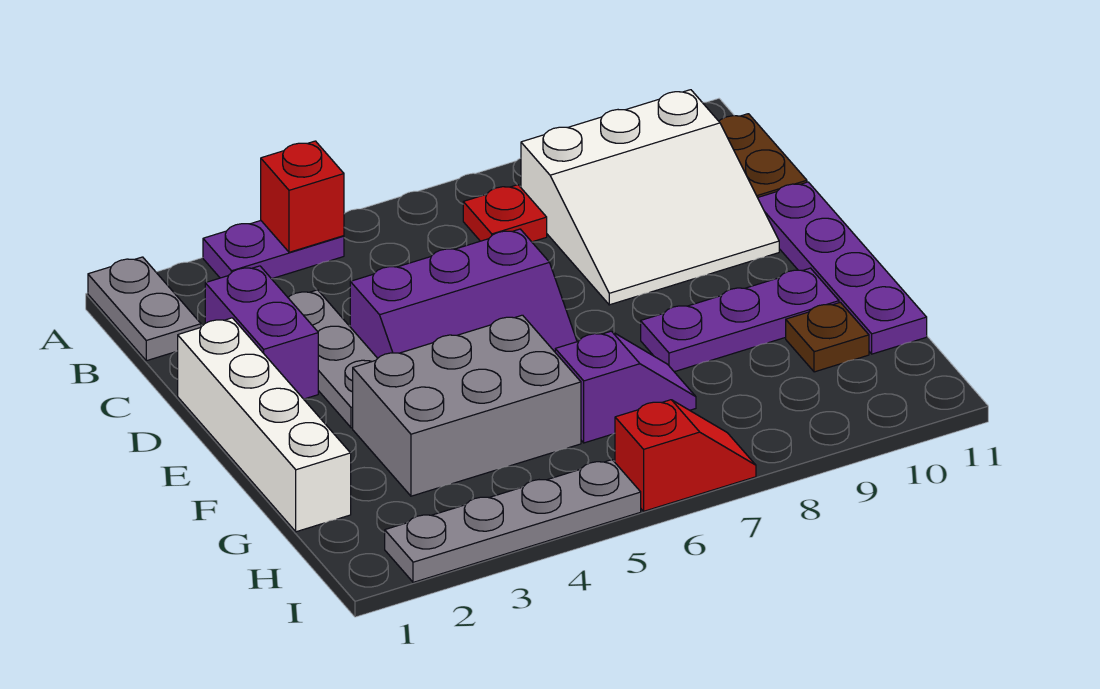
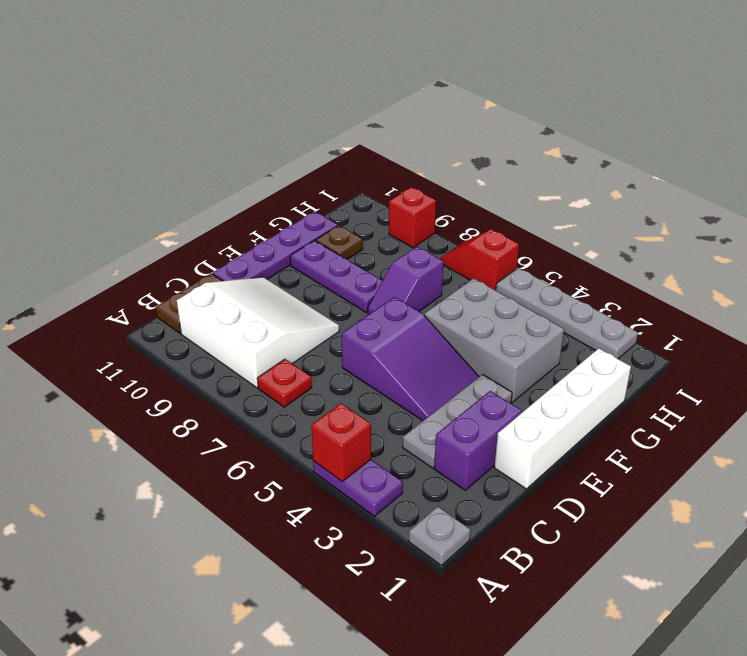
grey plate A1:B1 level 1 -> grey plate A1 level 1
purple slope D4:E6 level 1 top D -> purple slope D4:E6 level 1 top 6
purple slope G6:G7 level 1 top 6 -> purple slope F7:G7 level 1 top G
none -> red brick I9 level 1

